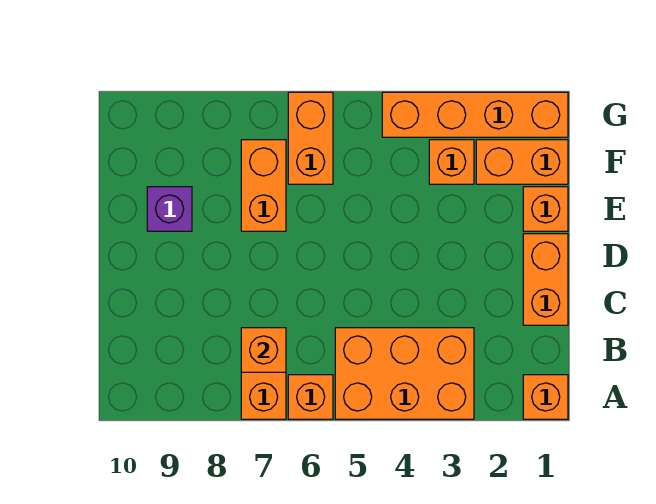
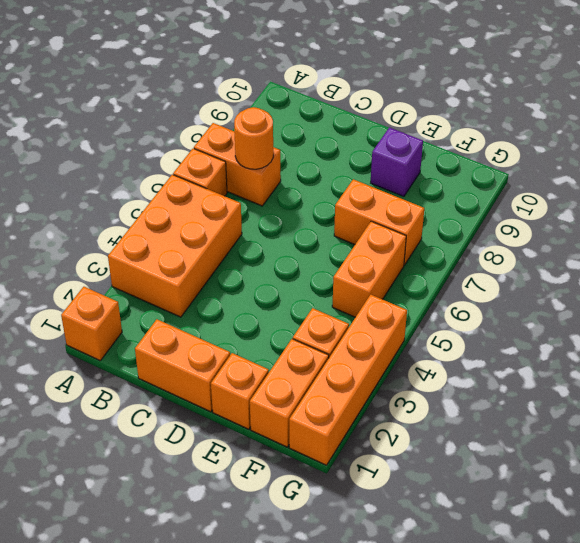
orange brick B7 level 2 -> orange round brick B7 level 2
orange brick F6:G6 level 1 -> orange brick F5:F6 level 1

